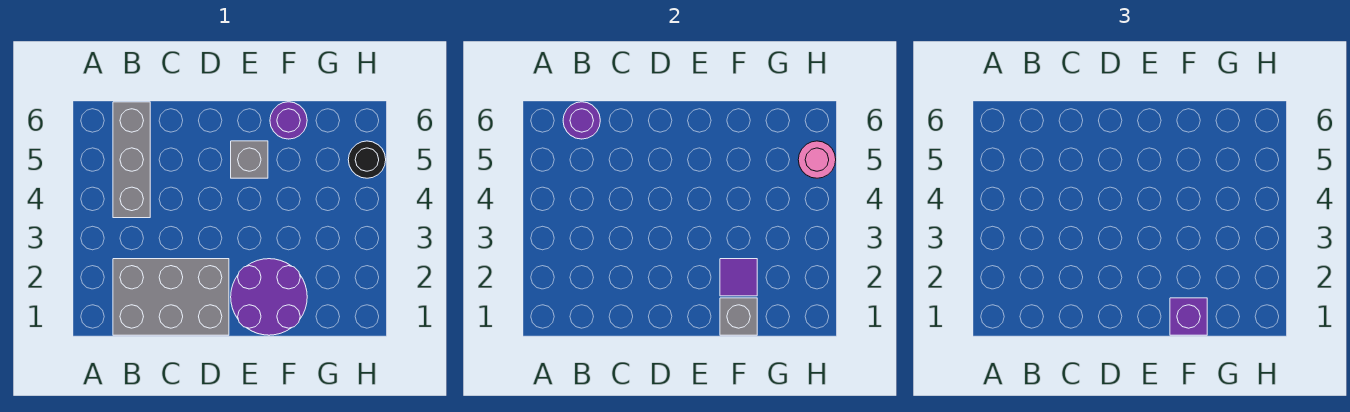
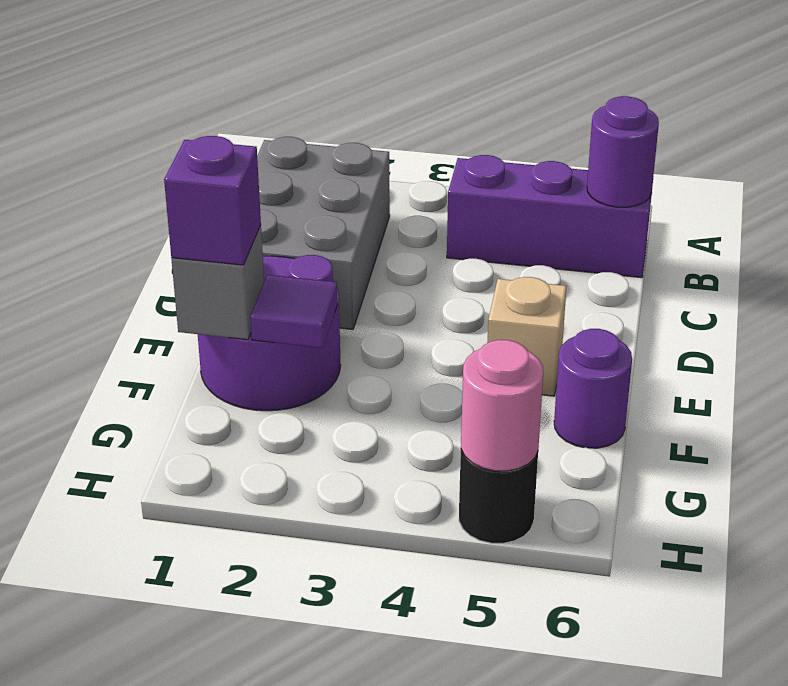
grey brick B4:B6 level 1 -> purple brick B4:B6 level 1
grey brick E5 level 1 -> tan brick E5 level 1

